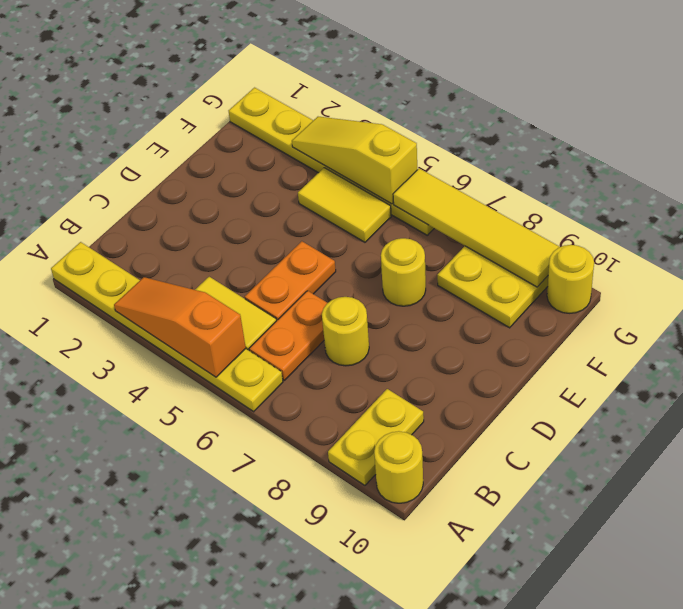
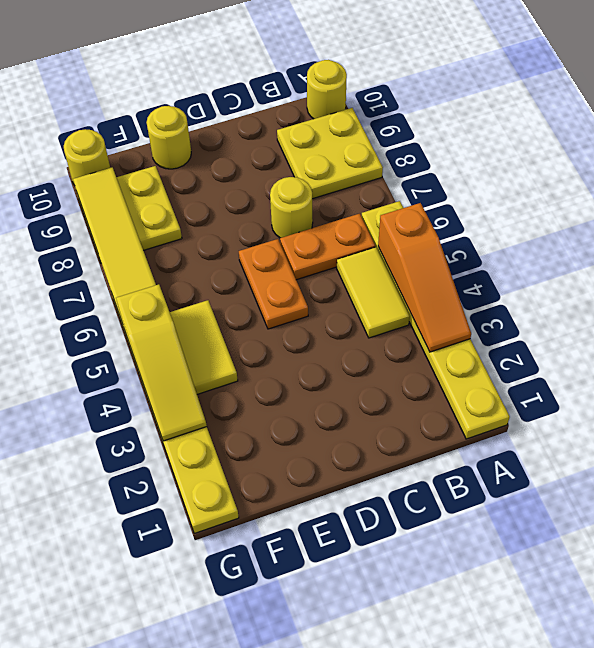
yellow plate A9:B9 level 1 -> yellow plate A8:B9 level 1
orange plate C5:D5 level 1 -> orange plate D5:D6 level 1
yellow round brick E7 level 1 -> yellow round brick E10 level 1

